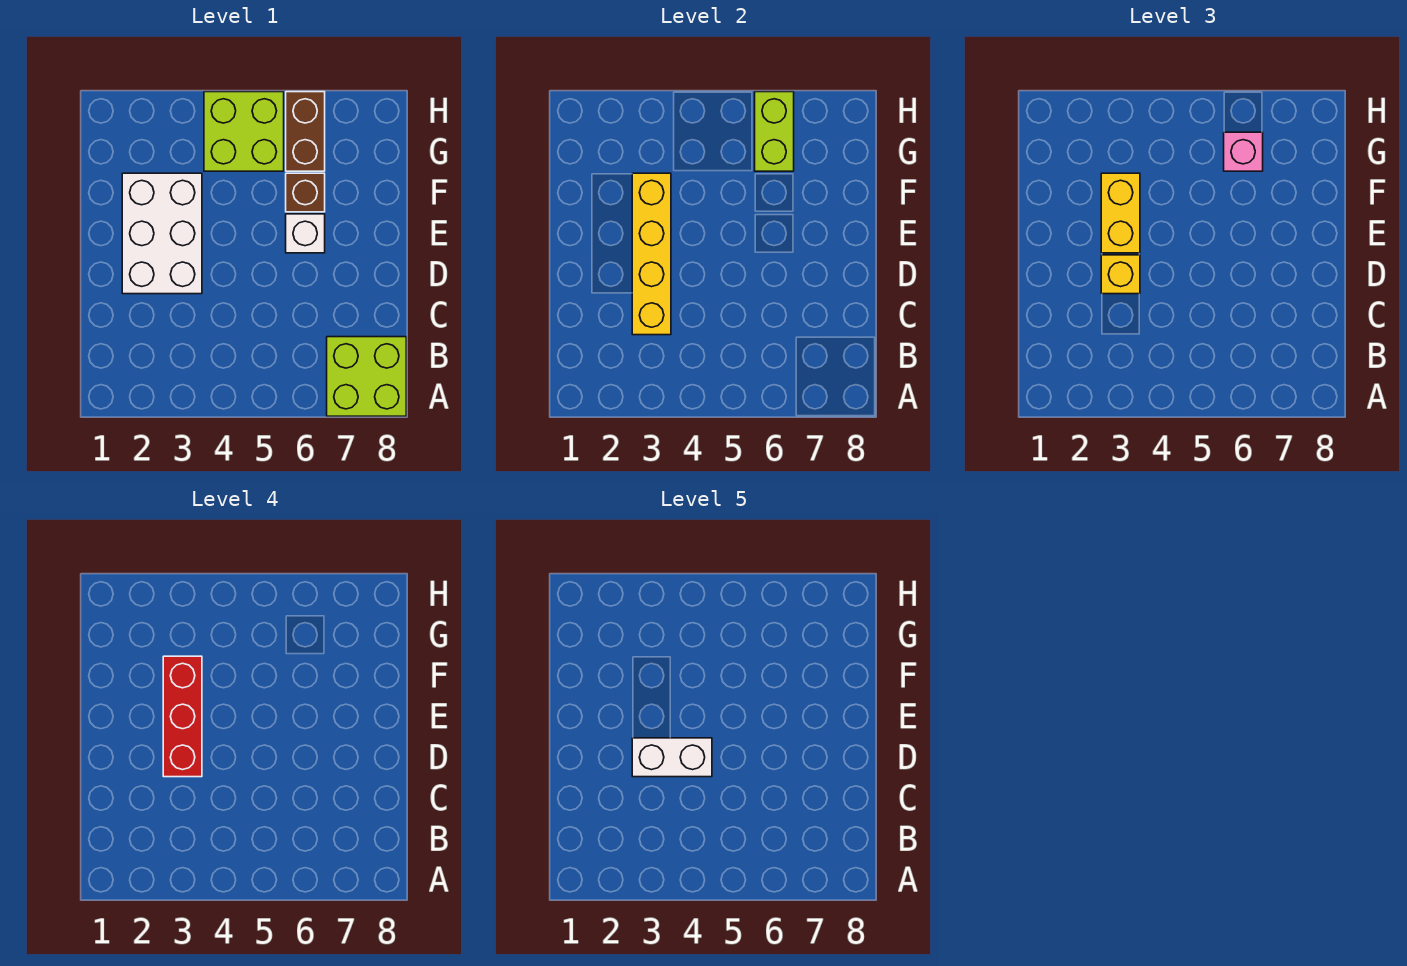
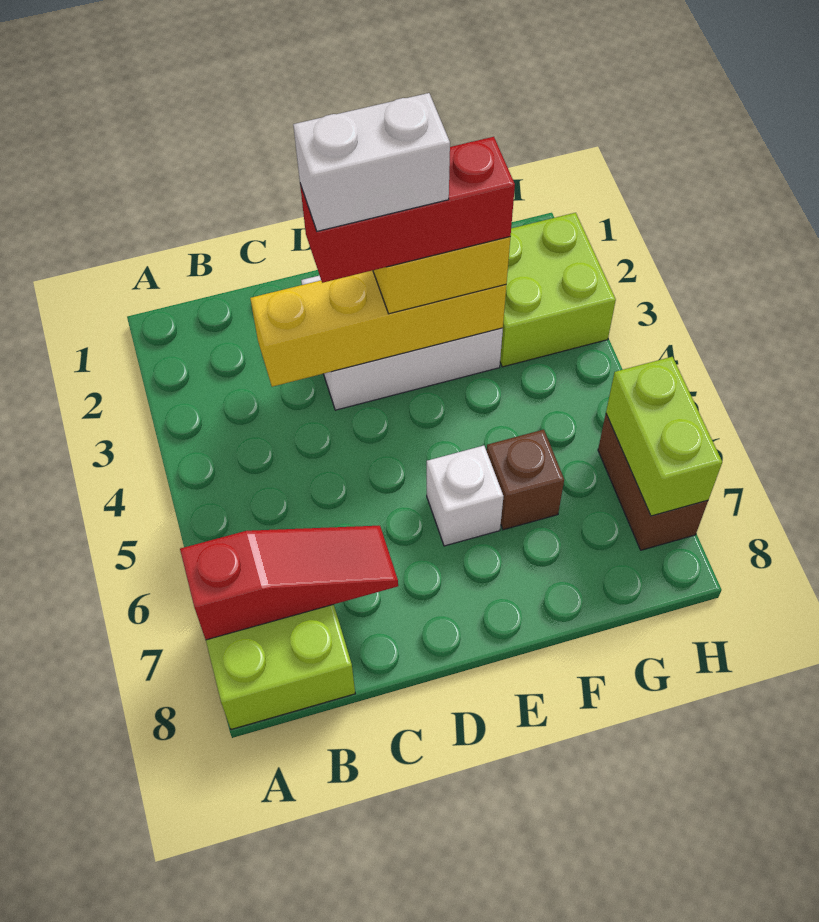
none -> red slope A7:C7 level 2 top A
yellow brick D3 level 3 -> none
white brick D3:D4 level 5 -> white brick D3:E3 level 5
lime brick G4:H5 level 1 -> lime brick G2:H3 level 1
brown brick G6:H6 level 1 -> brown brick H6:H7 level 1
lime brick G6:H6 level 2 -> lime brick H6:H7 level 2
pink brick G6 level 3 -> none

